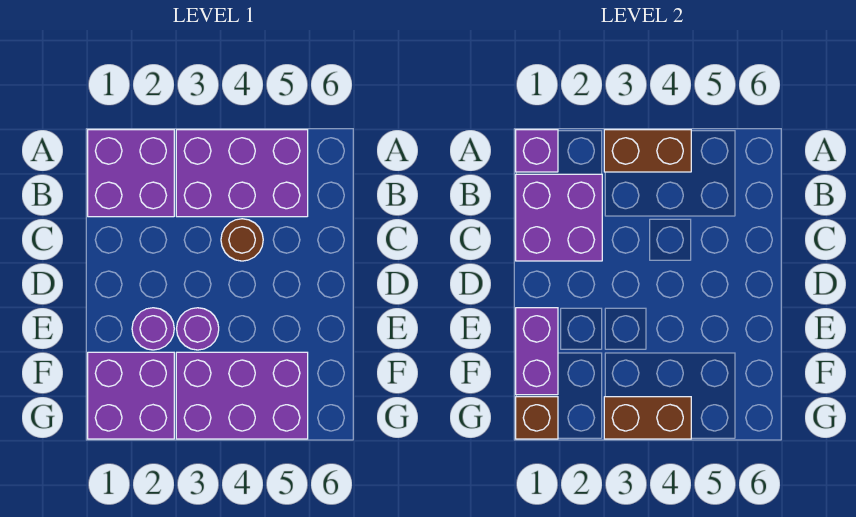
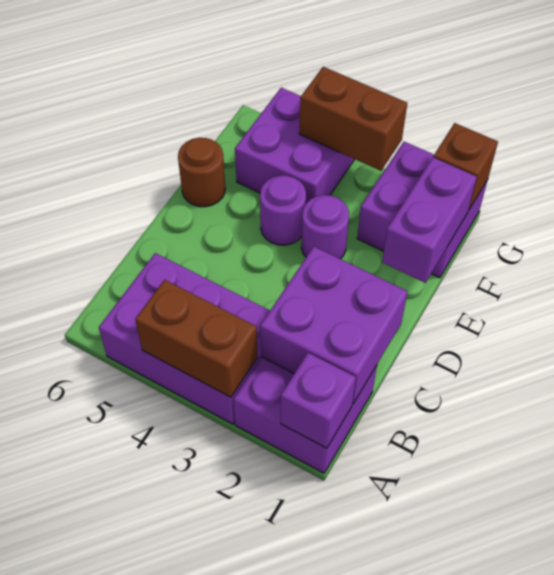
brown round brick C4 level 1 -> brown round brick E6 level 1
purple round brick E2 level 1 -> purple round brick E4 level 1
purple brick F3:G5 level 1 -> purple brick F4:G5 level 1

